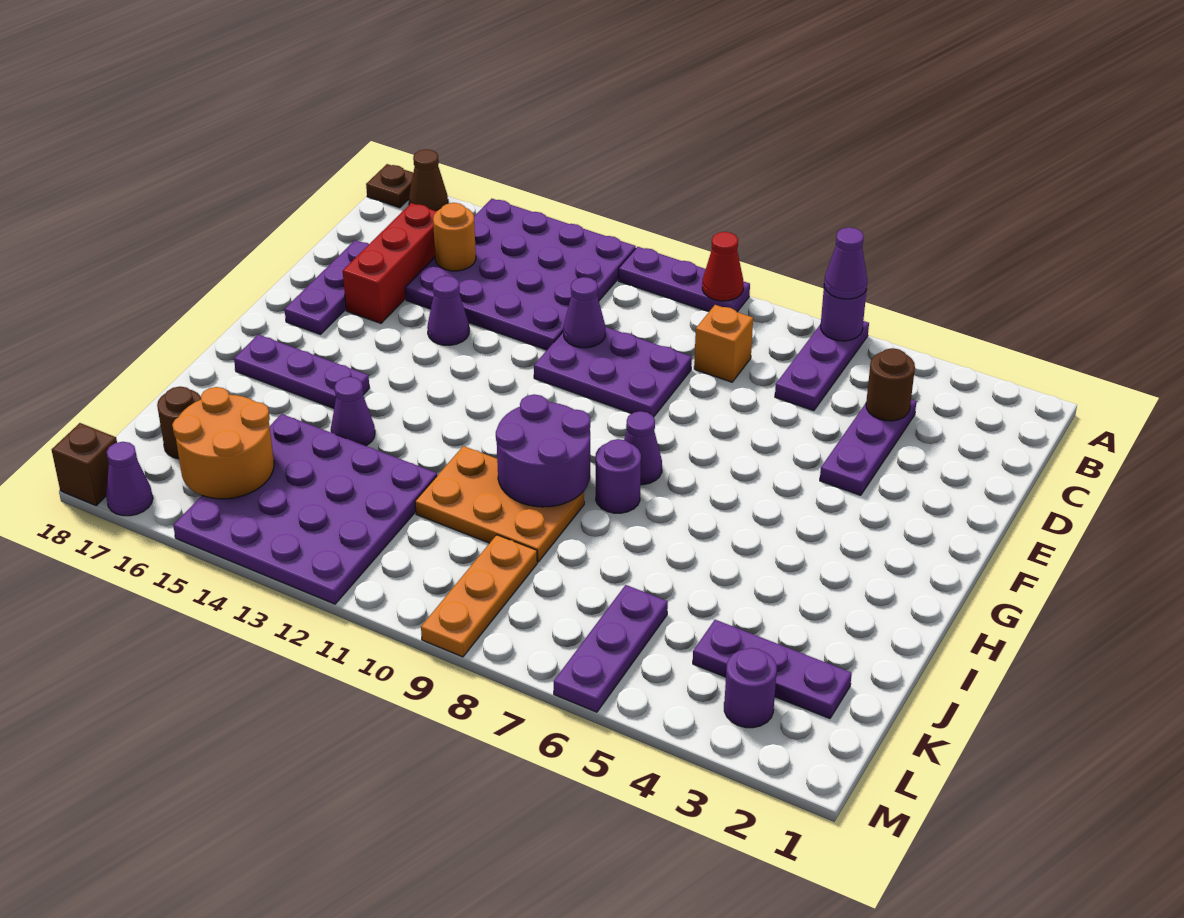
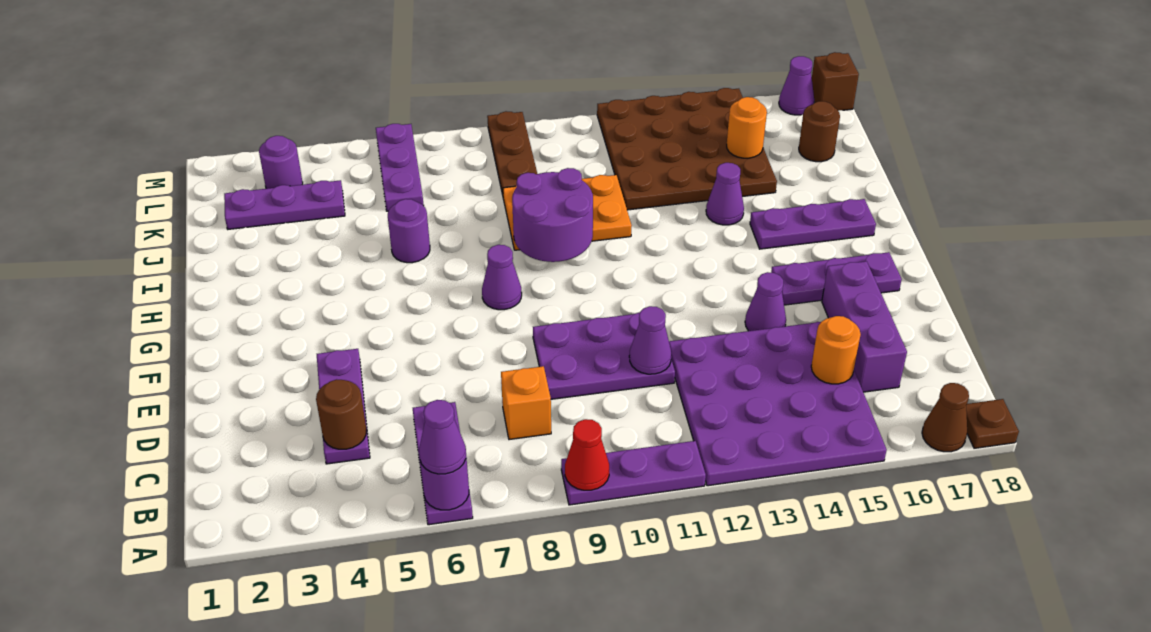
red brick C16:E16 level 1 -> purple brick C16:E16 level 1
purple plate D17:F17 level 1 -> purple plate F15:F17 level 1
purple round brick H8 level 1 -> purple round brick I6 level 1
purple plate J12:M15 level 1 -> brown plate J12:M15 level 1
orange plate K9:M9 level 1 -> brown plate K9:M9 level 1
orange round brick K15:L16 level 2 -> orange round brick K15 level 2

